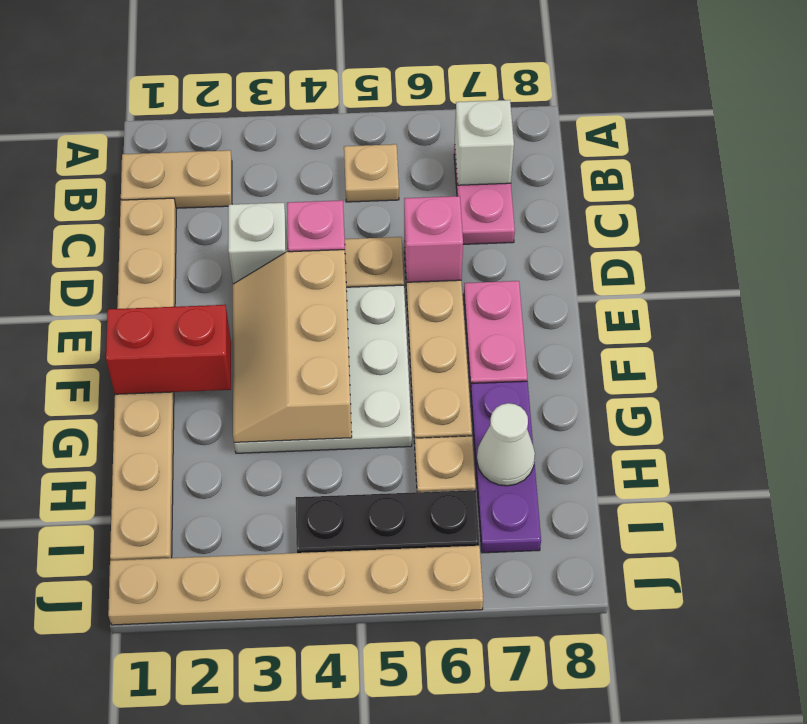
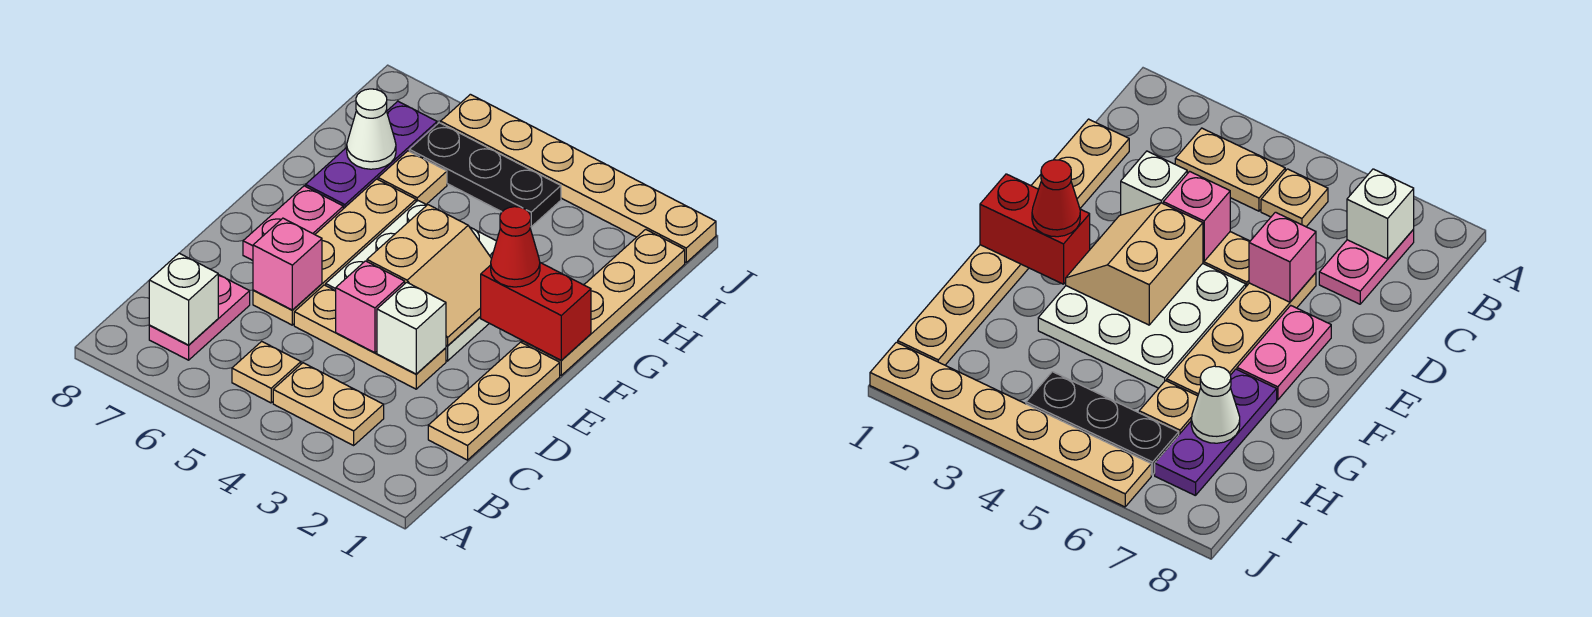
tan plate B1:B2 level 1 -> tan plate B3:B4 level 1
tan slope E3:G4 level 2 top 4 -> tan slope E3:F4 level 2 top 4
none -> red cone F2 level 3

